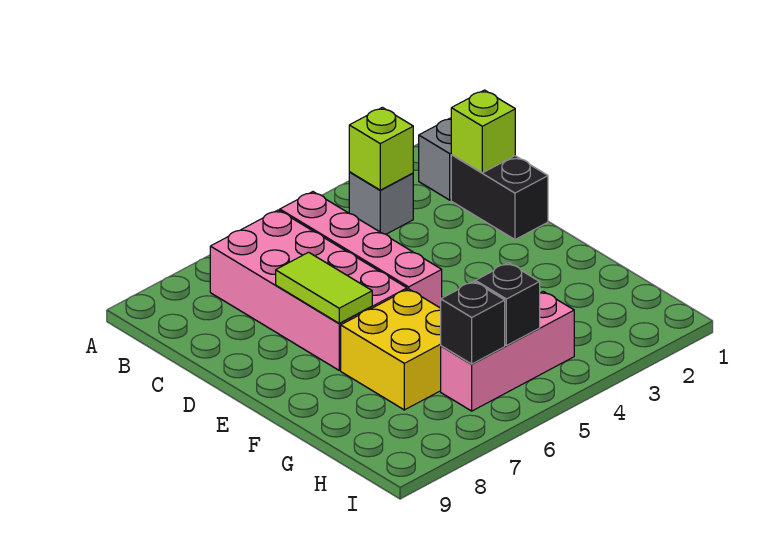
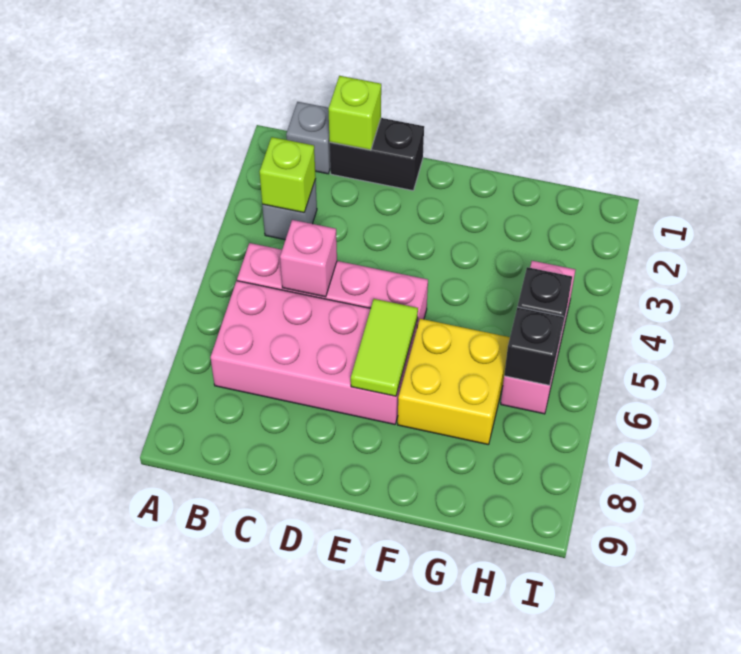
none -> pink brick C5 level 2
lime tile D7:E7 level 2 -> lime tile E6:E7 level 2

